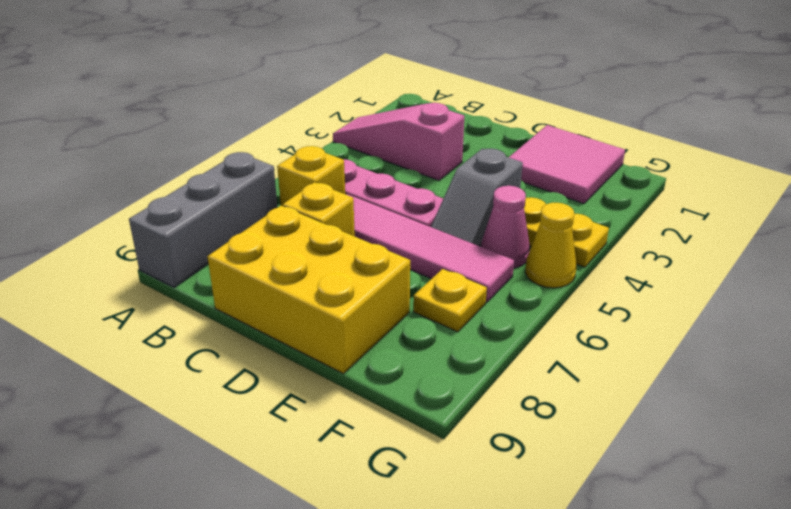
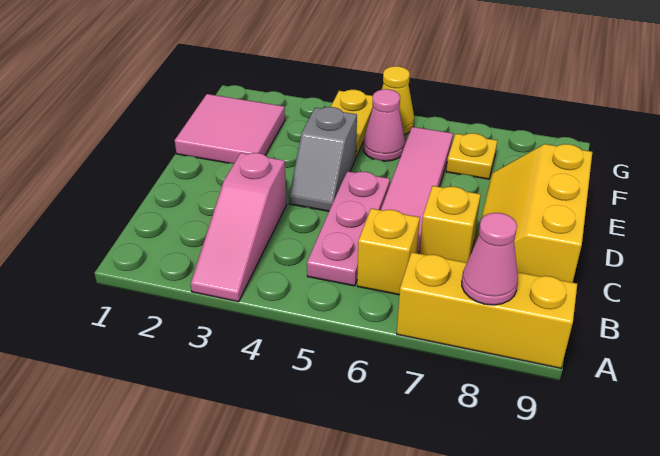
grey brick A7:A9 level 1 -> yellow brick A7:A9 level 1
none -> pink cone A8 level 2
yellow brick C8:E9 level 1 -> yellow slope C8:E9 level 1 top 9
grey slope E4:E5 level 1 top 4 -> grey slope D4:E4 level 1 top E

